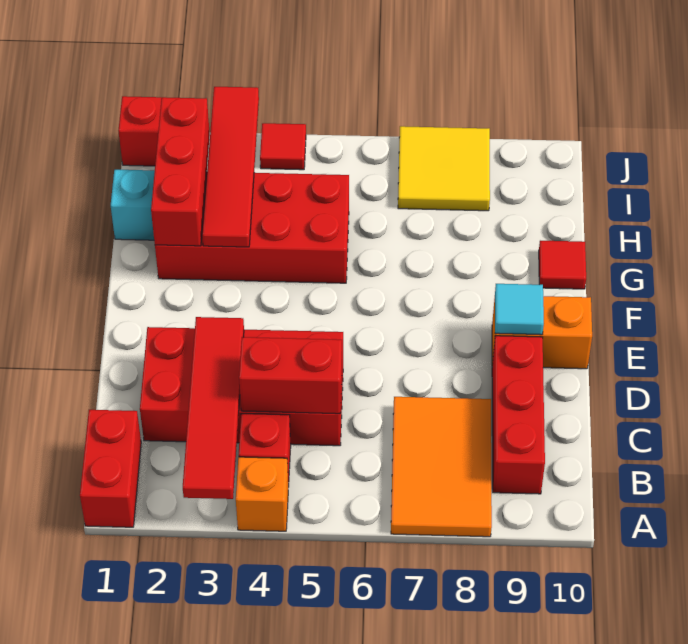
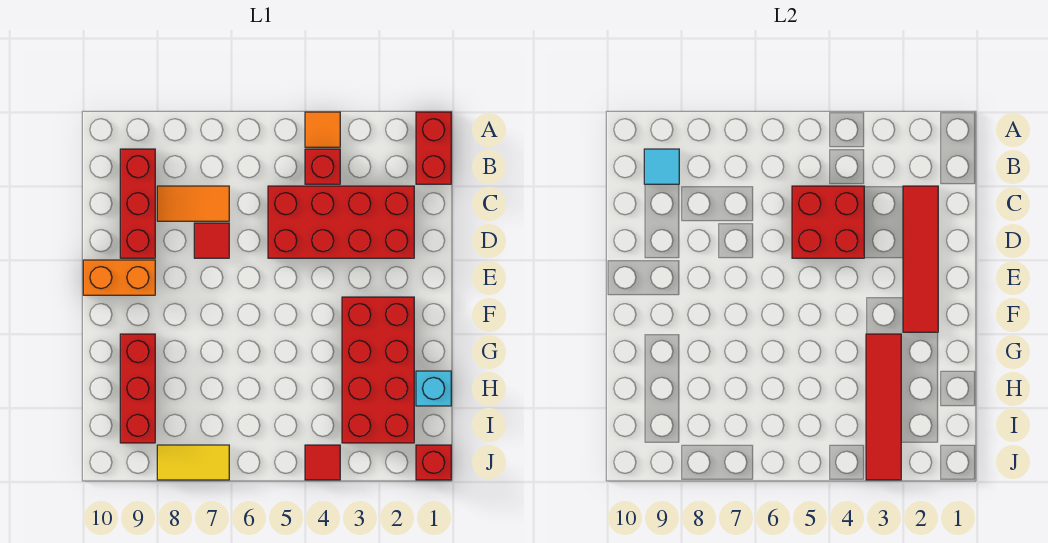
red tile A3:D3 level 2 -> red tile C2:F2 level 2
orange brick A4 level 1 -> orange tile A4 level 1
orange tile A7:C8 level 1 -> orange tile C7:C8 level 1
red brick C4:C5 level 2 -> red brick C4:D5 level 2
cyan tile E9 level 2 -> cyan tile B9 level 2
red brick G2:H5 level 1 -> red brick F2:I3 level 1
red brick G2:I2 level 2 -> red brick G9:I9 level 1
red tile G10 level 1 -> red tile D7 level 1
yellow tile I7:J8 level 1 -> yellow tile J7:J8 level 1

